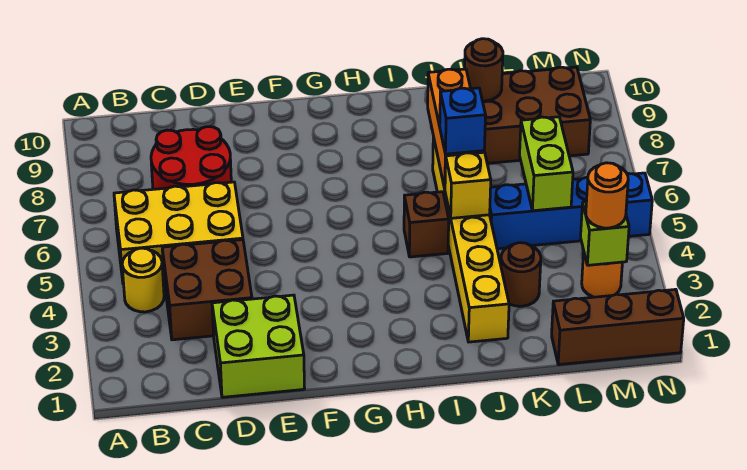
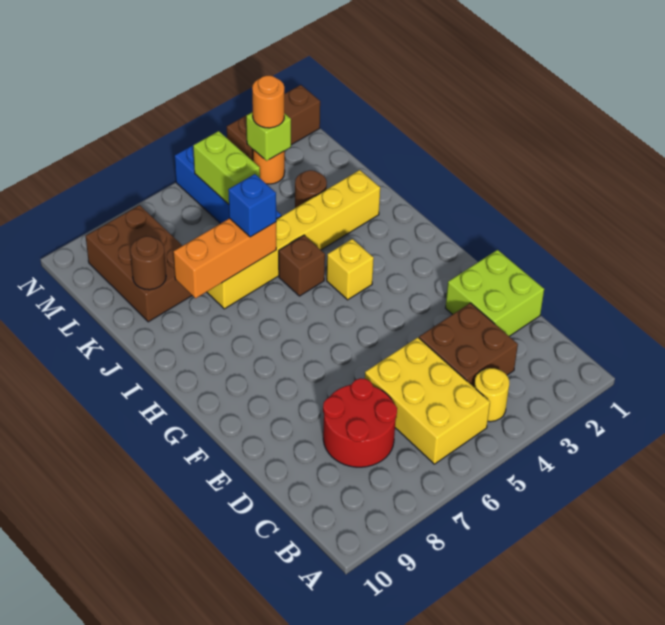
yellow brick J5 level 2 -> yellow brick H4 level 1
brown brick L1:N1 level 1 -> brown brick N1:N3 level 1
lime brick L5:L6 level 2 -> lime brick L5:M5 level 2

